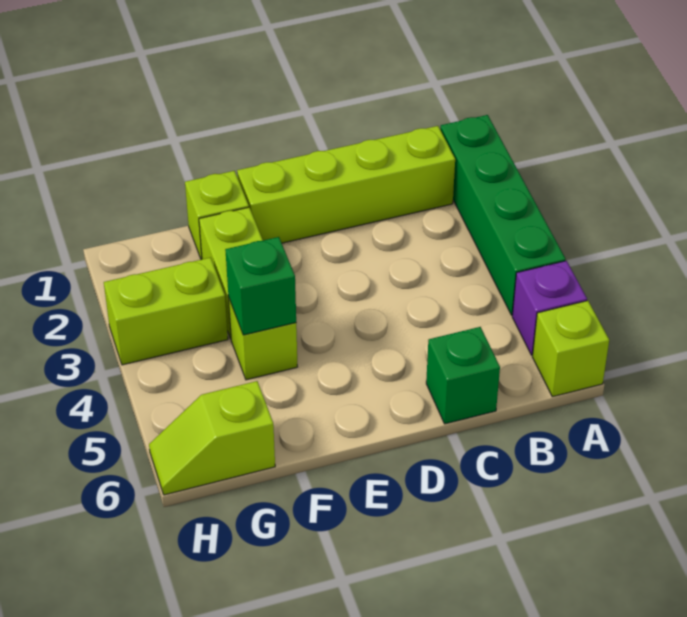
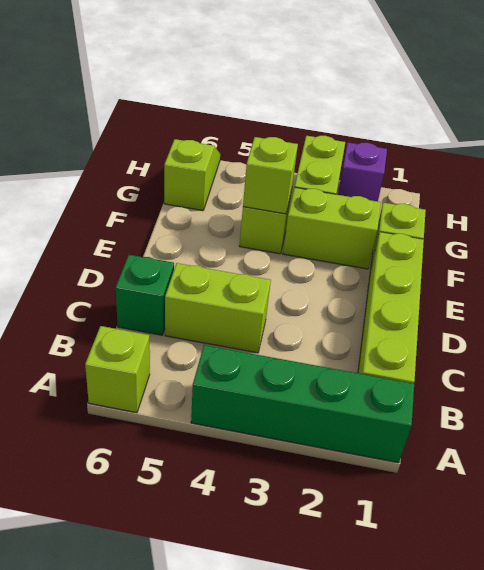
purple brick A5 level 1 -> purple brick H2 level 1
none -> lime brick C4:C5 level 1
green brick F4 level 2 -> lime brick F4 level 2

